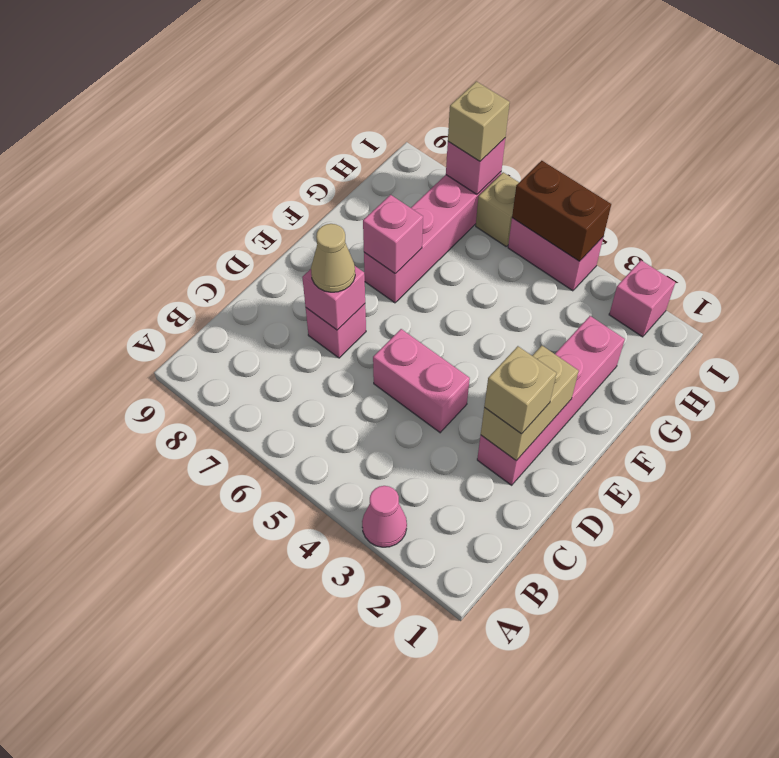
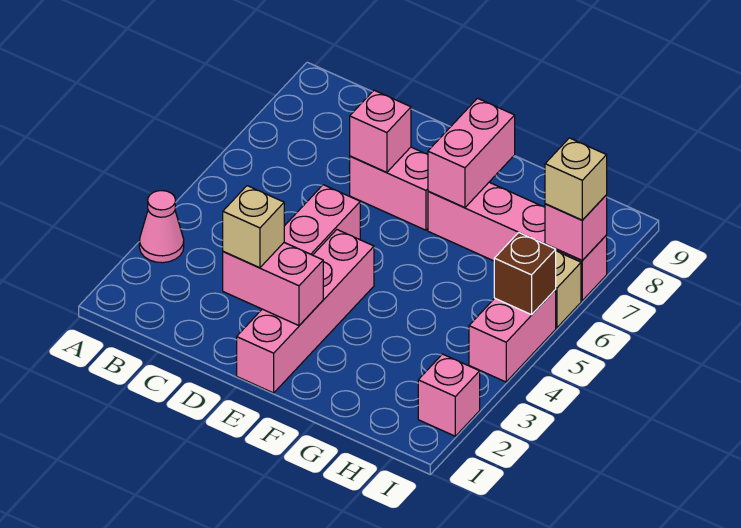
pink brick D2:G2 level 1 -> pink brick E1:E4 level 1
tan brick D2:E2 level 2 -> pink brick D2:E2 level 2
pink brick D7 level 1 -> pink brick D7:E7 level 1
tan cone D7 level 3 -> none
pink brick F7 level 2 -> pink brick F7:F8 level 2
brown brick I4:I5 level 2 -> brown brick I5 level 2

